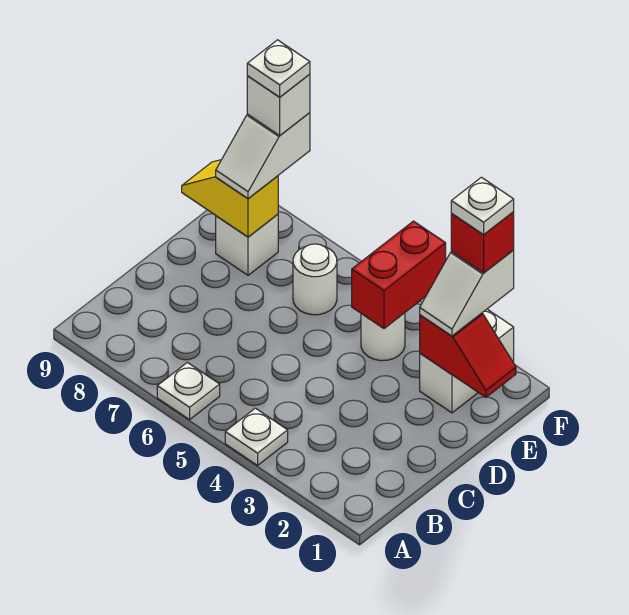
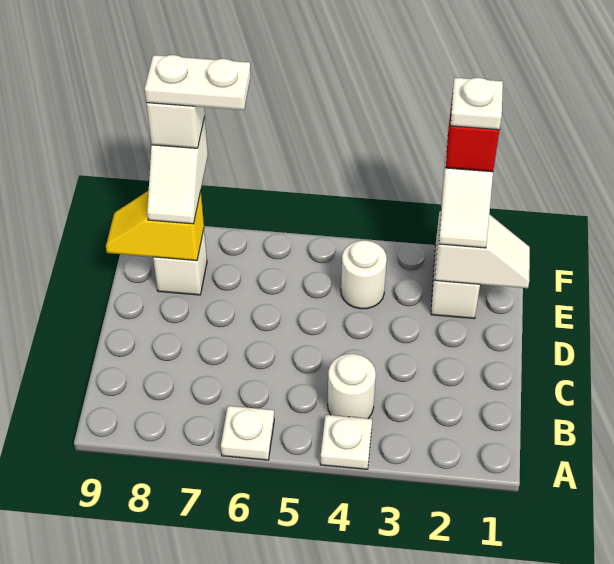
red slope E1:E2 level 2 top 2 -> white slope E1:E2 level 2 top 2
red brick E4:F4 level 2 -> none
white round brick E6 level 1 -> white round brick B4 level 1
white plate F8 level 5 -> white plate F7:F8 level 5

